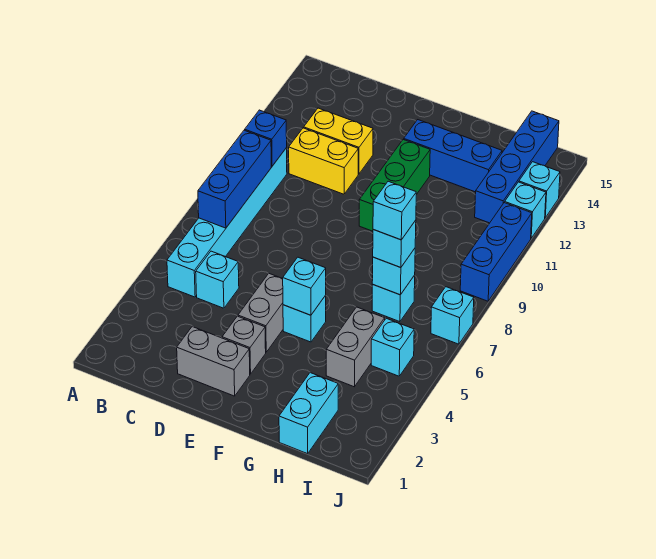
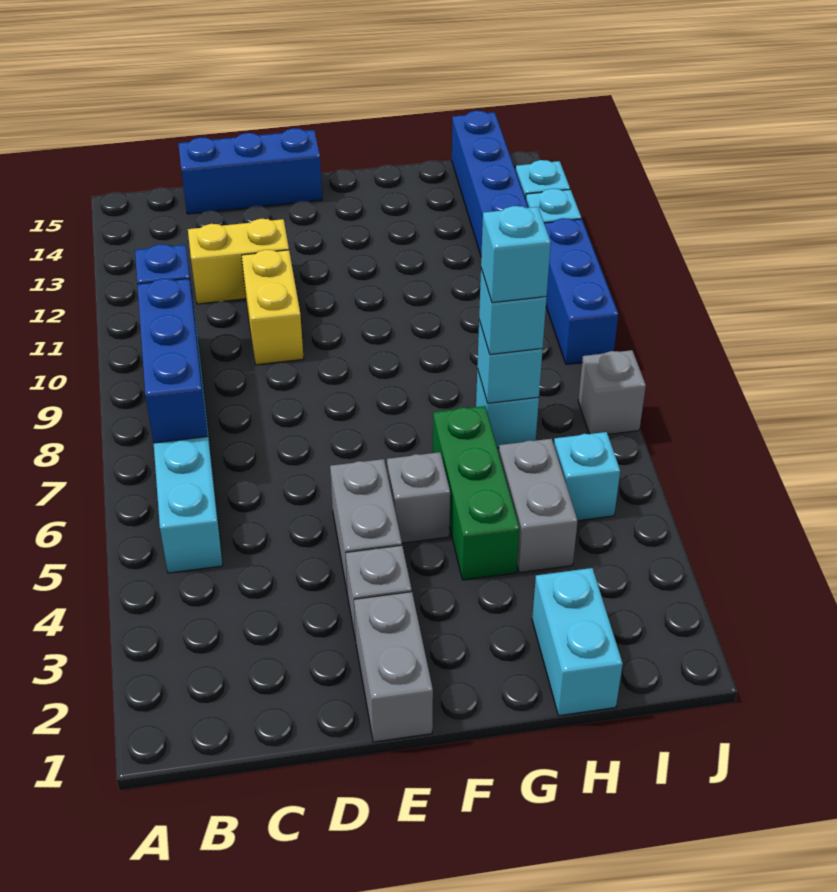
cyan brick C5 level 1 -> none
yellow brick C11:D11 level 1 -> yellow brick D10:D11 level 1
grey brick D2:E2 level 1 -> grey brick E1:E2 level 1
cyan brick F5 level 1 -> grey brick F5 level 1
cyan brick F5 level 2 -> none
green brick F10:F12 level 1 -> green brick G4:G6 level 1
blue brick F13:H13 level 1 -> blue brick C15:E15 level 1
cyan brick J7 level 1 -> grey brick J7 level 1

